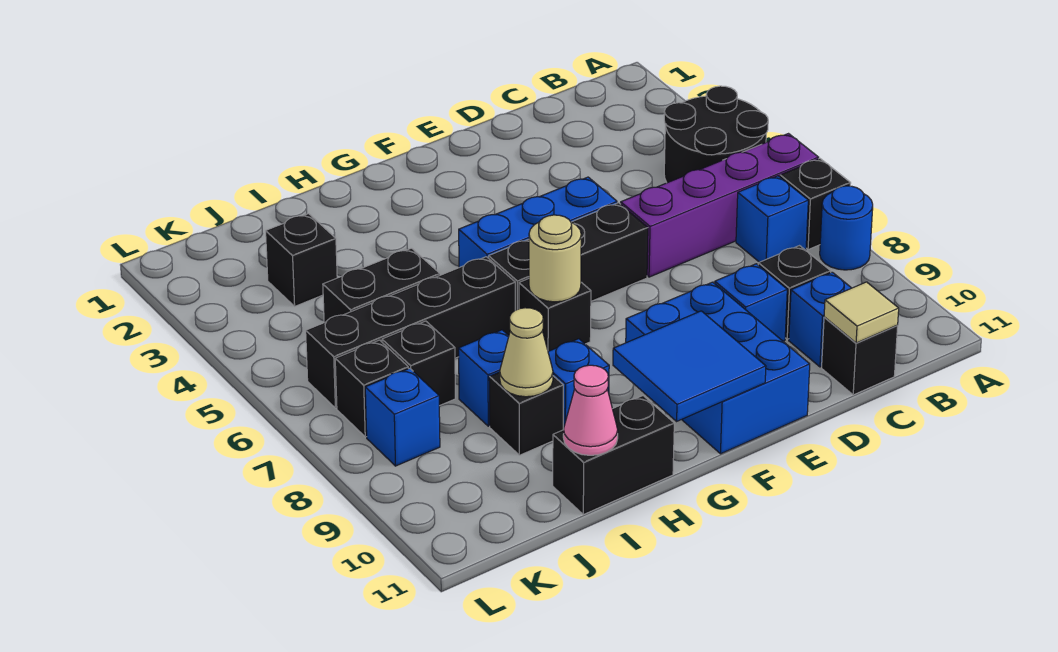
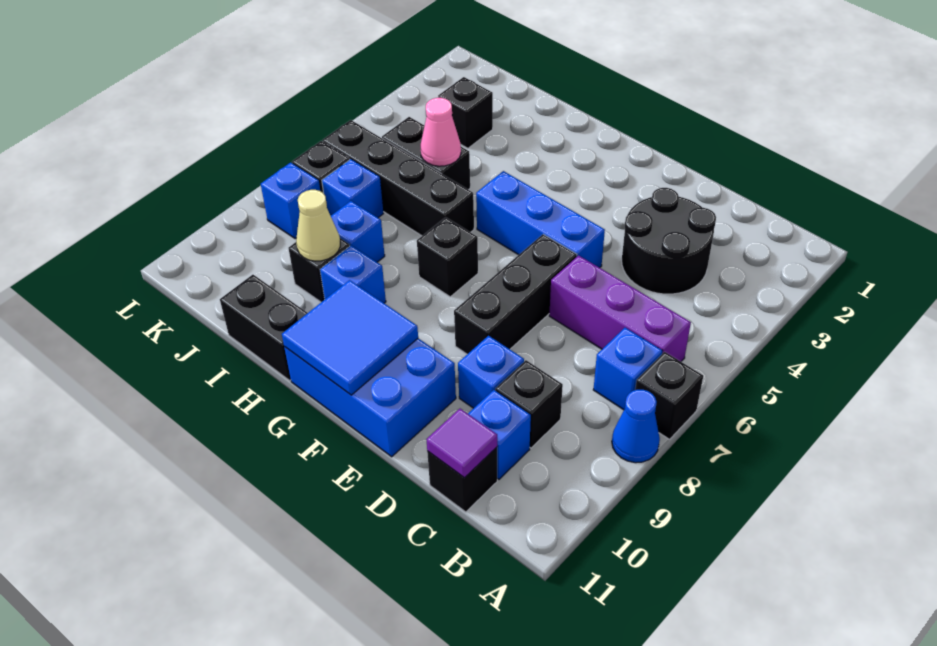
black round brick A4:B5 level 1 -> black round brick C3:D4 level 1
purple brick A6:D6 level 1 -> purple brick B6:D6 level 1
blue round brick A8 level 1 -> blue cone A8 level 1
tan tile C11 level 2 -> purple tile C11 level 2
black brick E6:G6 level 1 -> black brick E6:E8 level 1
blue brick E9:F11 level 1 -> blue brick E10:G11 level 1
tan round brick G7 level 2 -> none
pink cone I11 level 2 -> pink cone I5 level 2
black brick J7 level 1 -> blue brick J7 level 1

